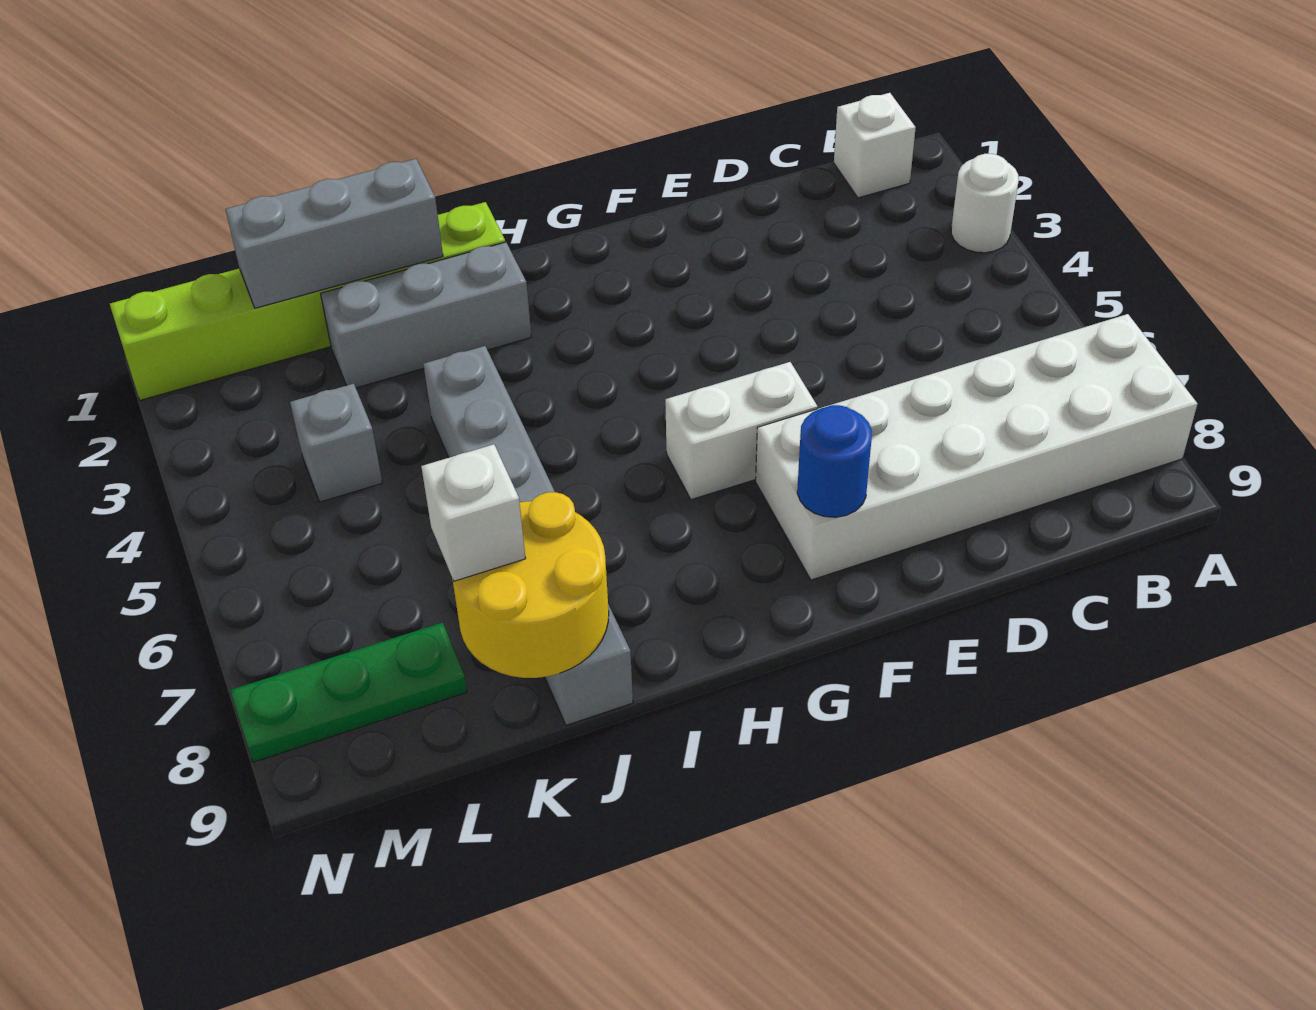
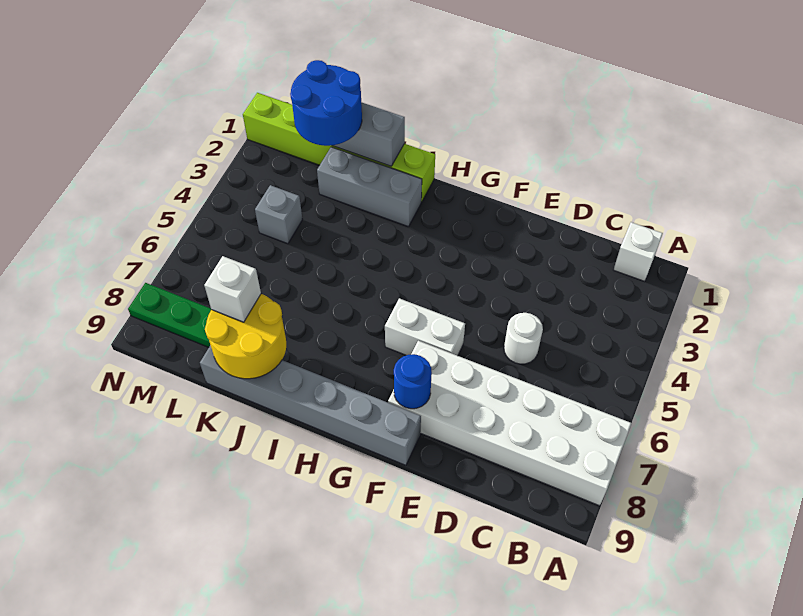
white round brick A3 level 1 -> white round brick D5 level 1
grey brick J4:J9 level 1 -> grey brick F9:K9 level 1
none -> blue round brick K1:L2 level 3

